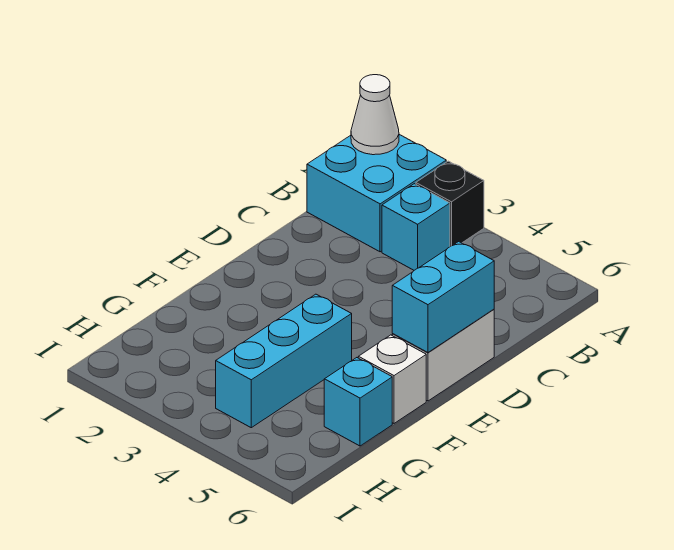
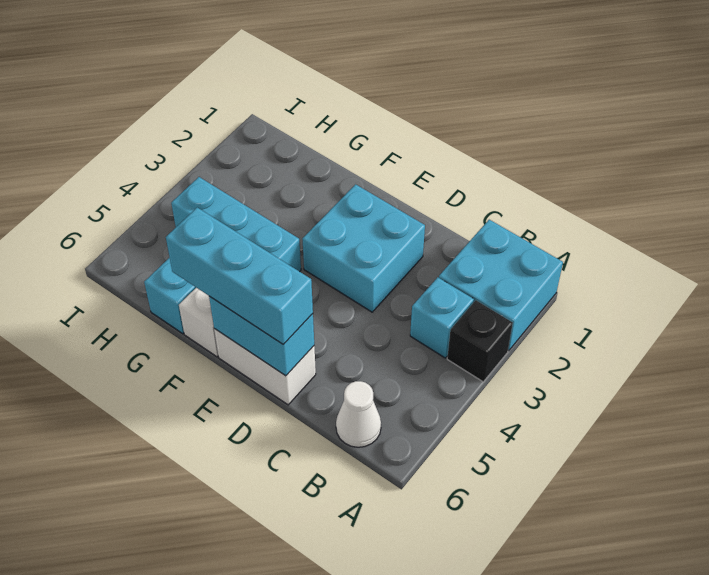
white cone A1 level 2 -> white cone B6 level 1
none -> cyan brick D2:E3 level 1
none -> cyan brick D6:F6 level 3

